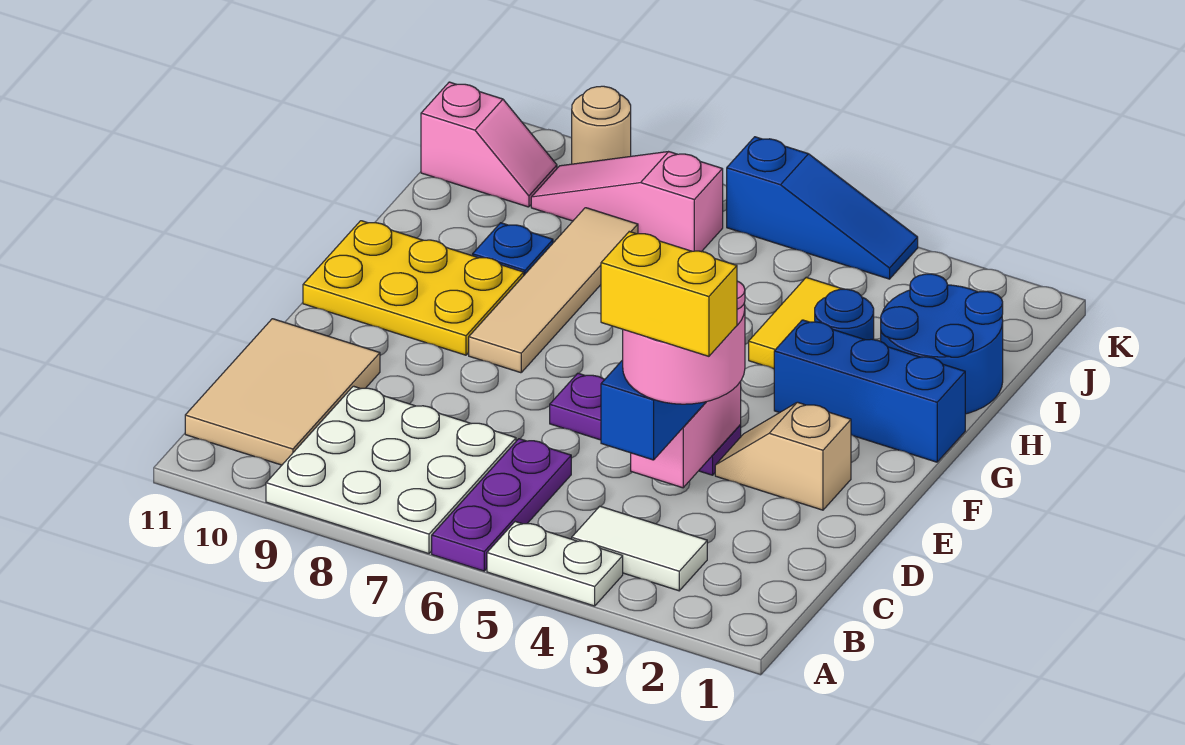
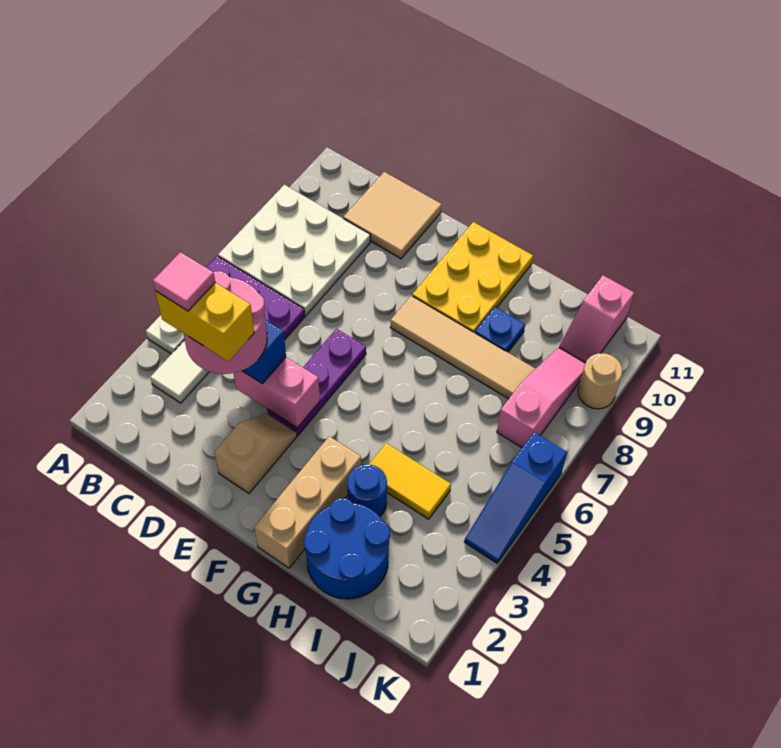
tan tile B10:D11 level 1 -> tan tile C10:D11 level 1
yellow brick C3:C4 level 5 -> yellow brick C3:D3 level 5
none -> pink tile C3 level 6
blue brick G1:G3 level 1 -> tan brick G1:G3 level 1

